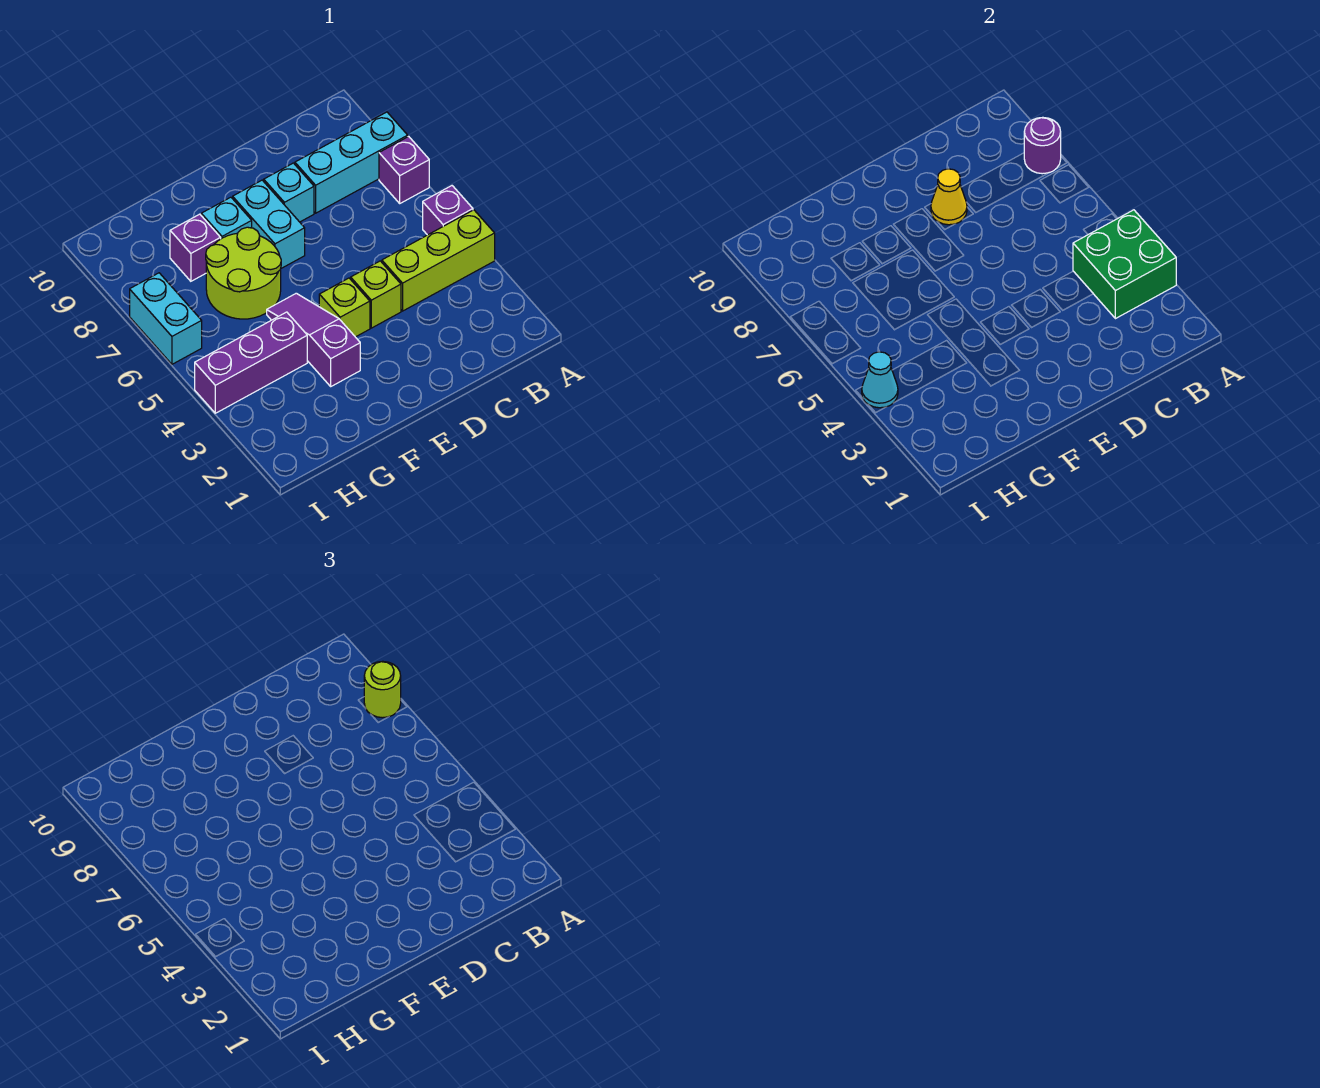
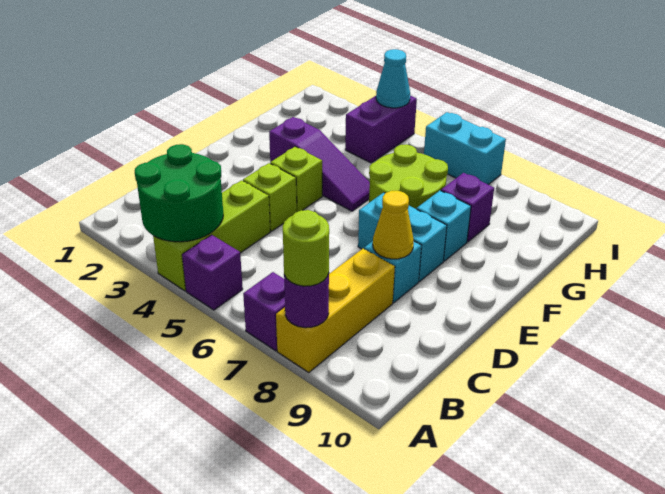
green brick A3:B4 level 2 -> green round brick A3:B4 level 2
cyan brick A8:C8 level 1 -> yellow brick A8:C8 level 1
purple brick G4:I4 level 1 -> purple brick H4:I4 level 1

